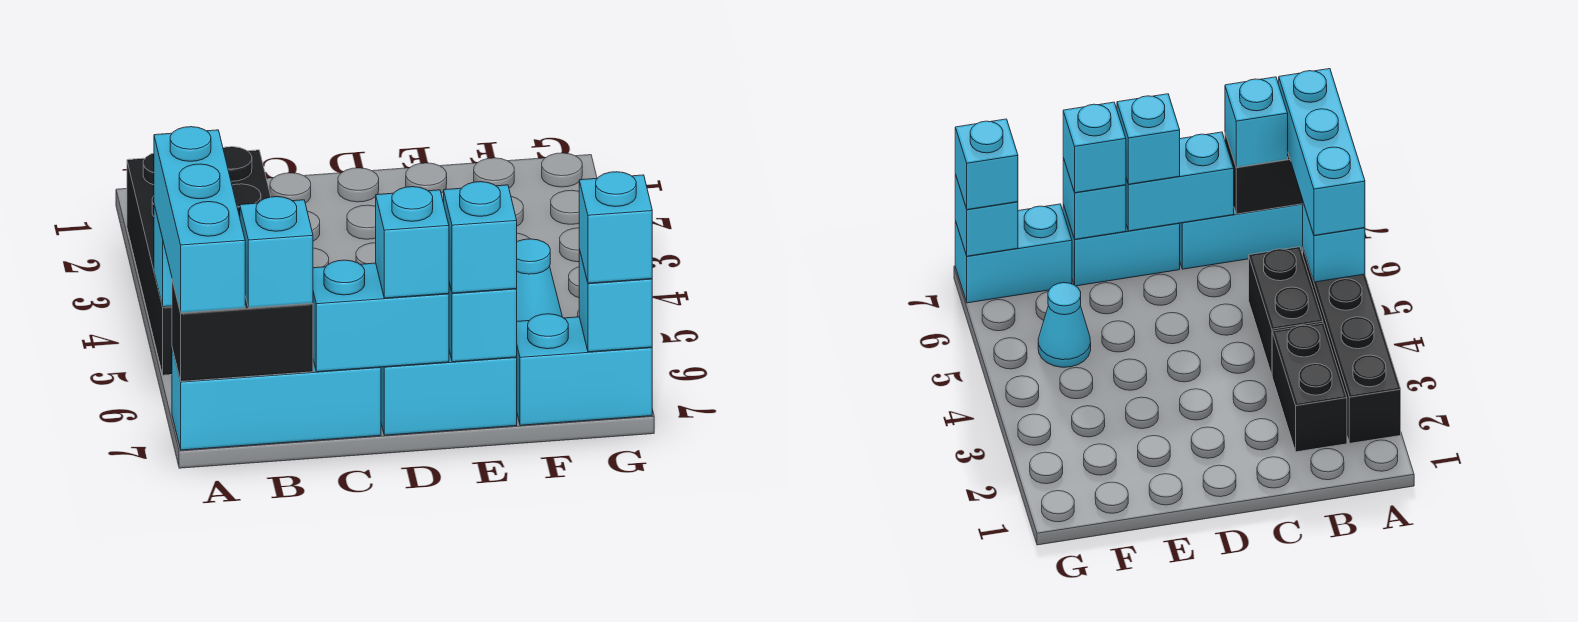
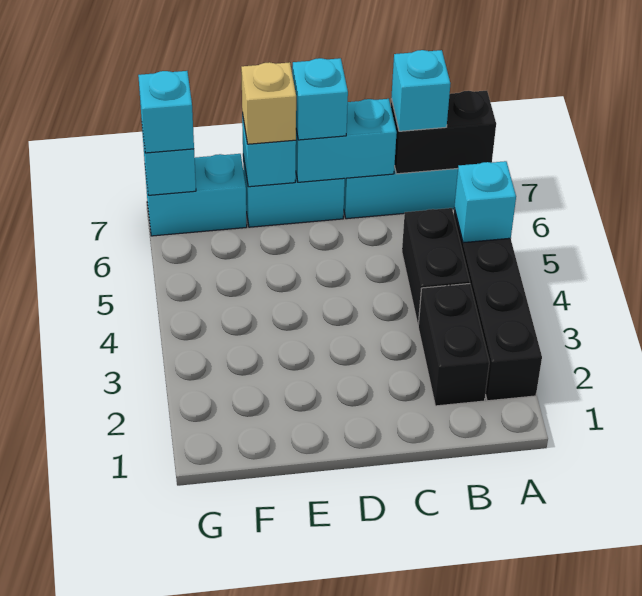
cyan brick A5:A7 level 3 -> none
cyan brick E7 level 3 -> tan brick E7 level 3
cyan cone F5 level 1 -> none

